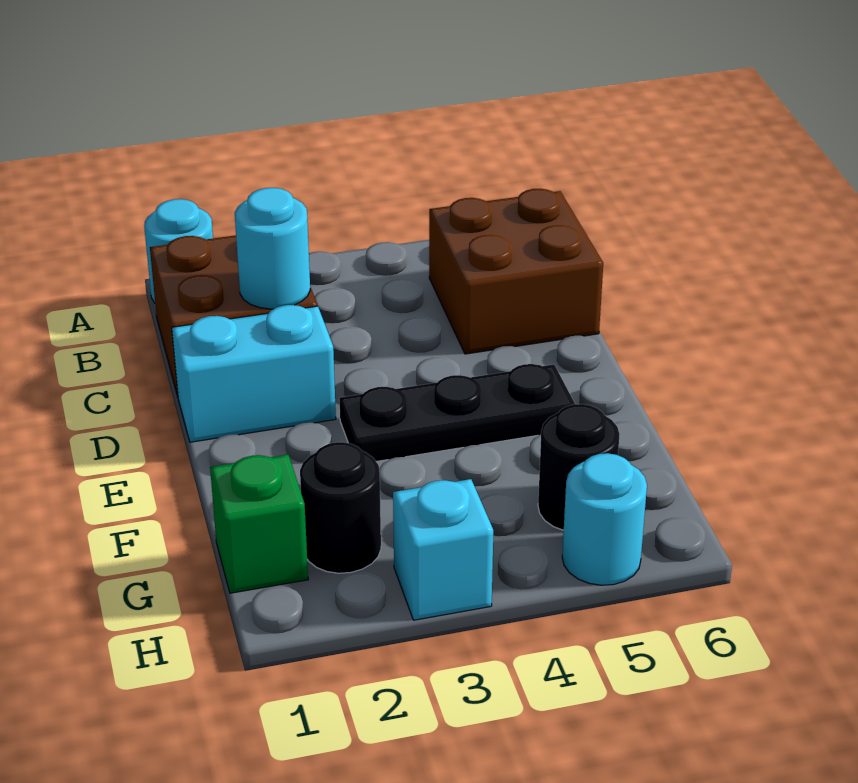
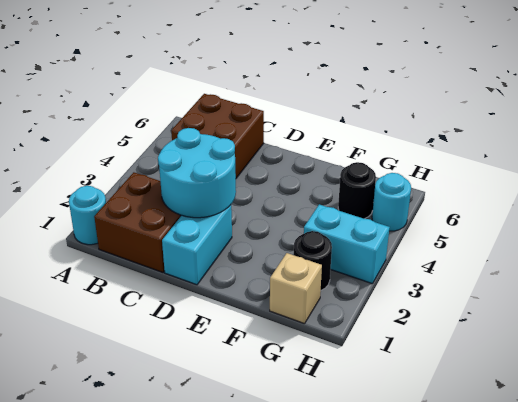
cyan round brick C2 level 2 -> cyan round brick C2:D3 level 2
black plate E3:E5 level 1 -> none
green brick G1 level 1 -> tan brick G1 level 1
cyan brick H3 level 1 -> cyan brick G3:H3 level 1

